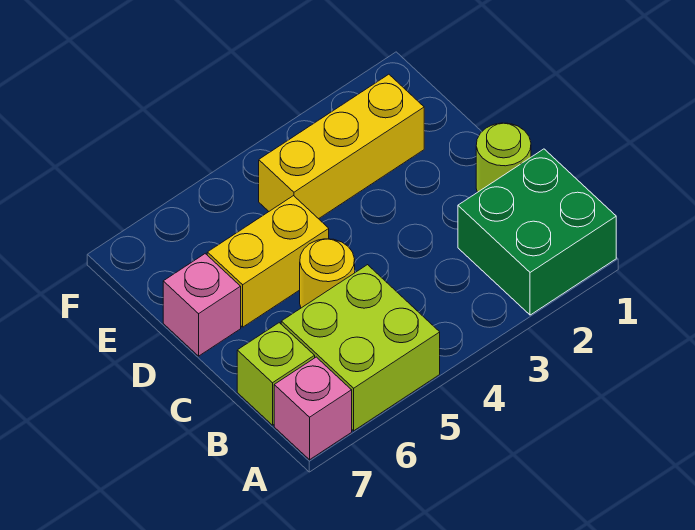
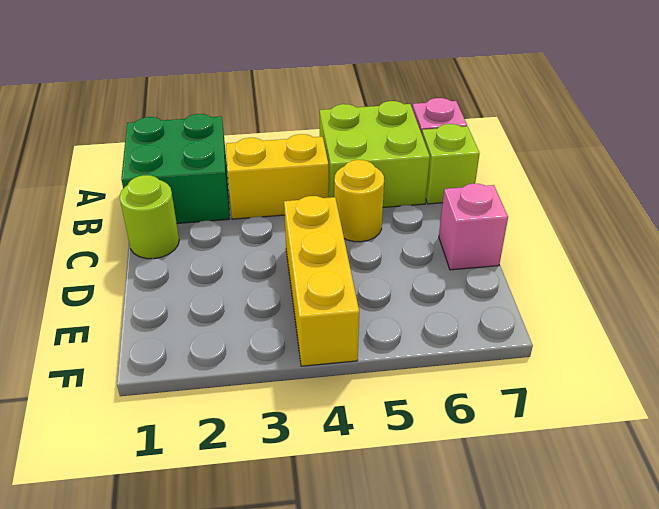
yellow brick D5:D6 level 1 -> yellow brick B3:B4 level 1
yellow brick E2:E4 level 1 -> yellow brick D4:F4 level 1

